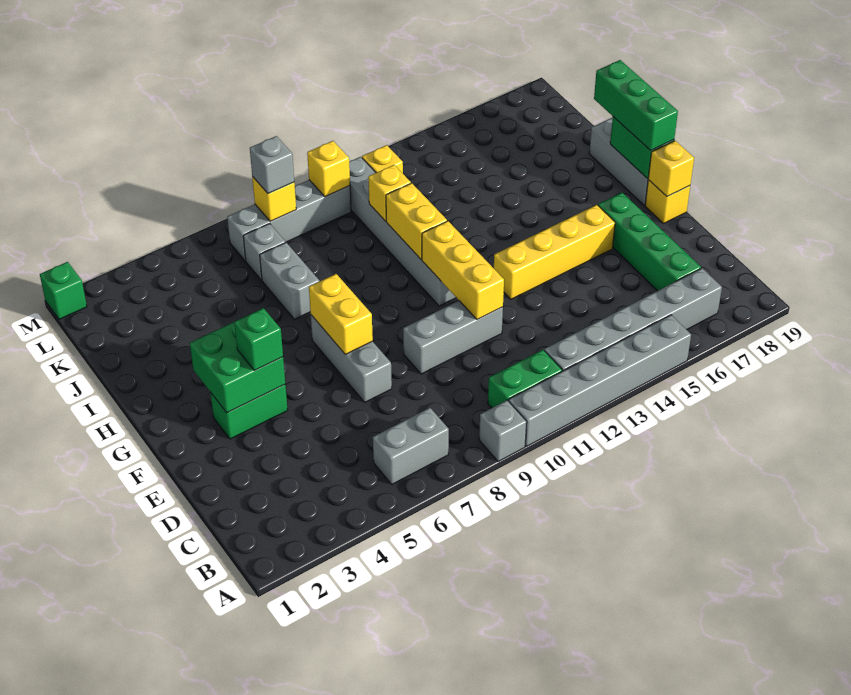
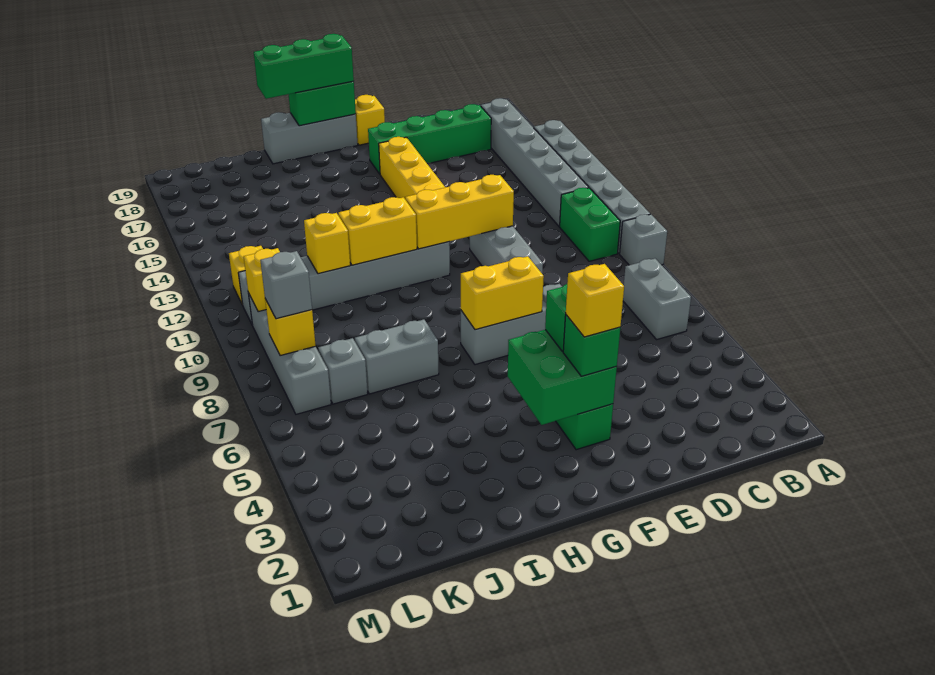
yellow brick F19 level 2 -> yellow brick F3 level 4
green brick M1 level 1 -> green brick F3 level 3

